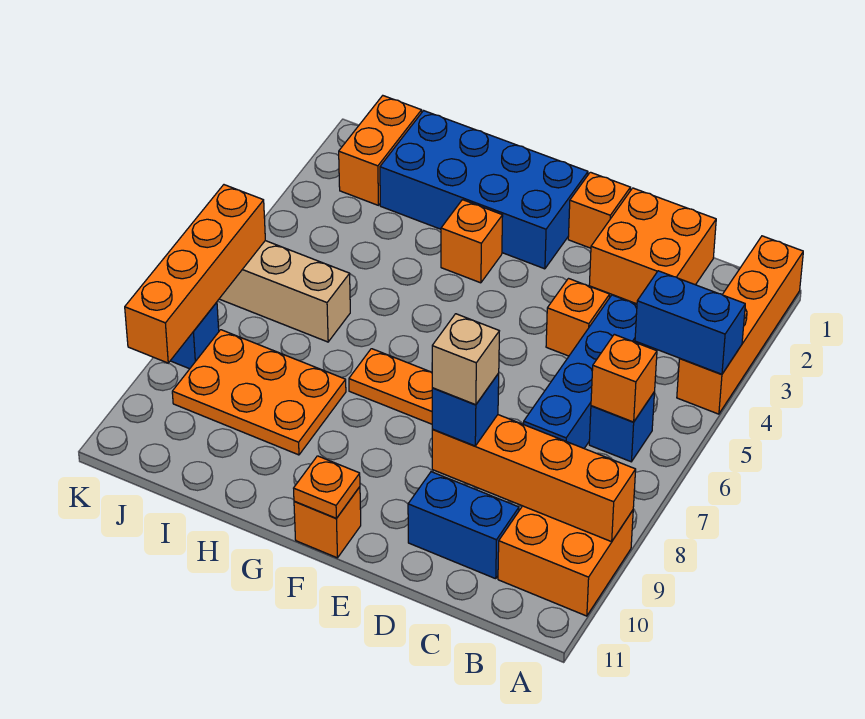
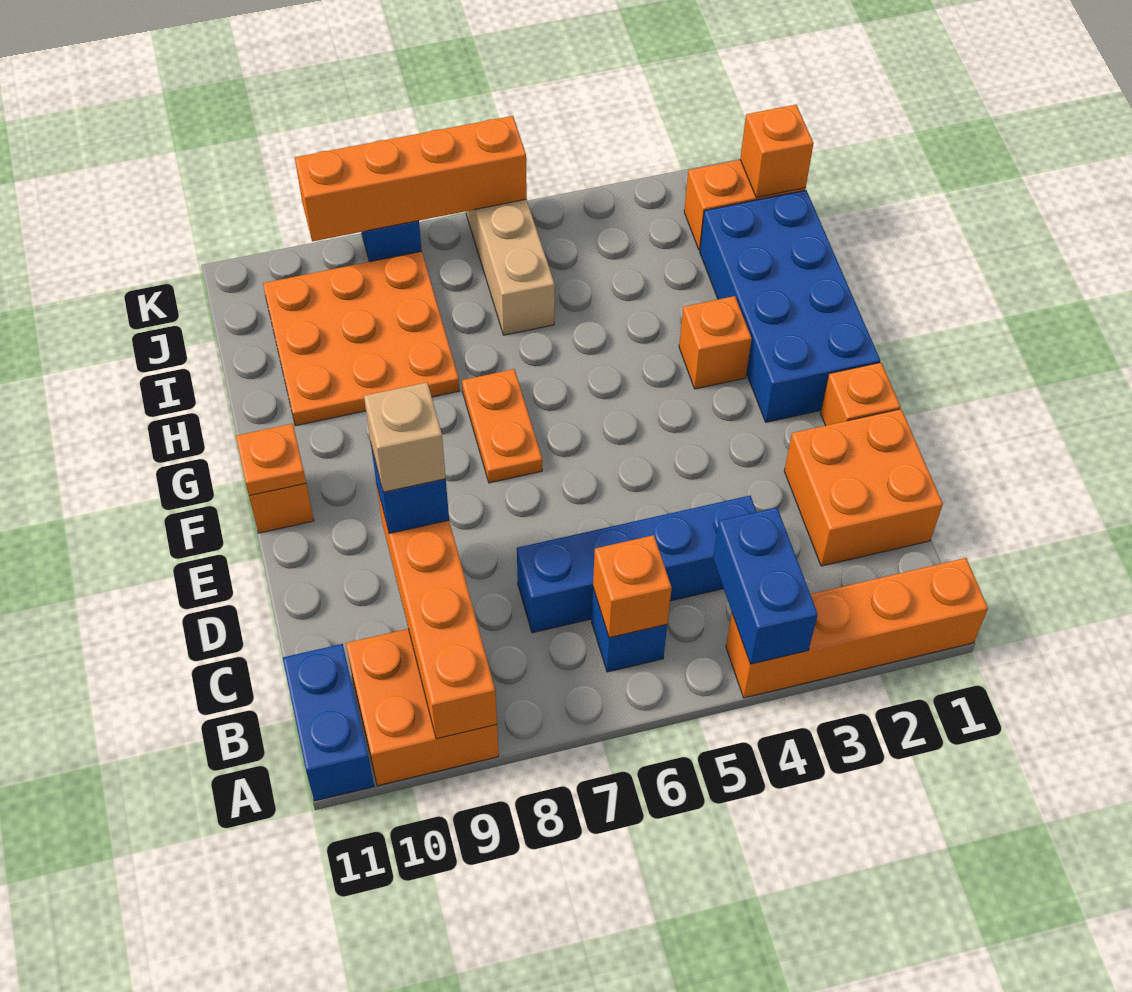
blue brick C10:D10 level 1 -> blue brick A11:B11 level 1
orange brick D4 level 1 -> orange brick J1 level 2
orange plate H8:J9 level 1 -> orange plate H8:J10 level 1

